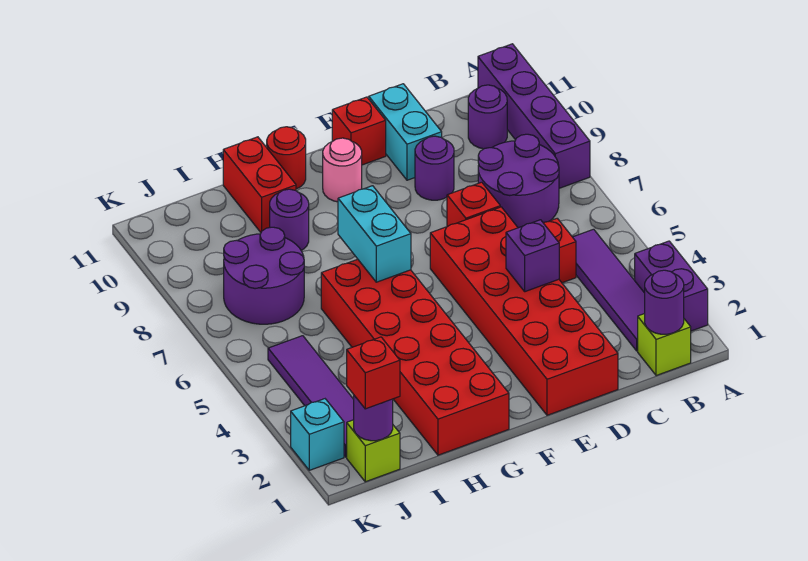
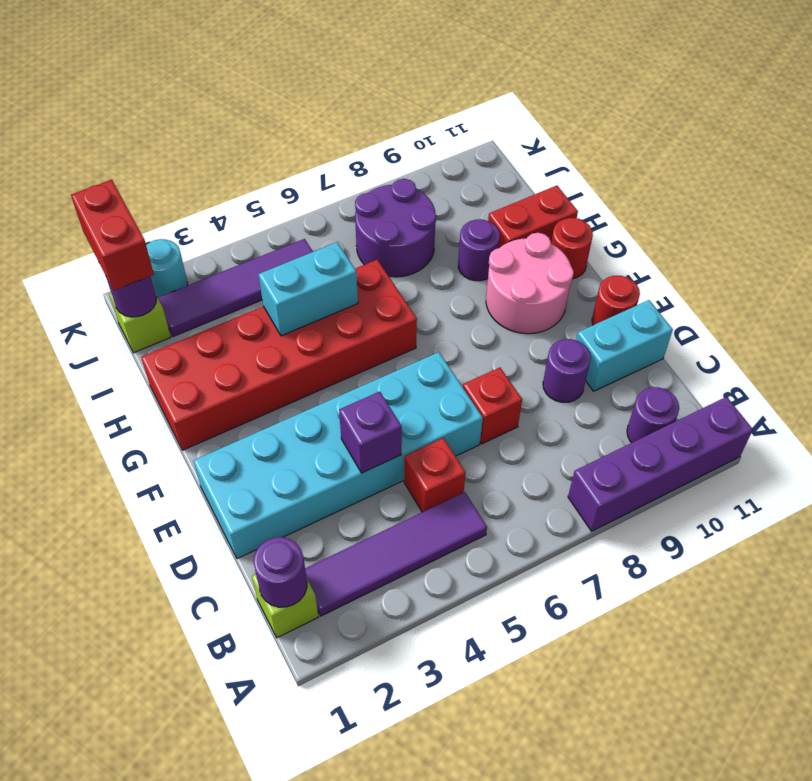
purple brick A2:A3 level 1 -> none
purple round brick B7:C8 level 1 -> none
red brick D1:E6 level 1 -> cyan brick D1:E6 level 1
red brick E11 level 1 -> red round brick E11 level 1
pink round brick F10 level 1 -> pink round brick F9:G10 level 1
cyan brick G6:G7 level 2 -> cyan brick H4:H5 level 2
red brick J1 level 3 -> red brick J1:K1 level 3
cyan brick K2 level 1 -> cyan round brick K2 level 1

